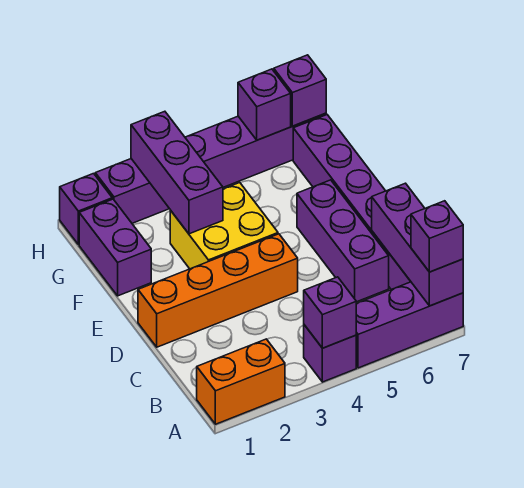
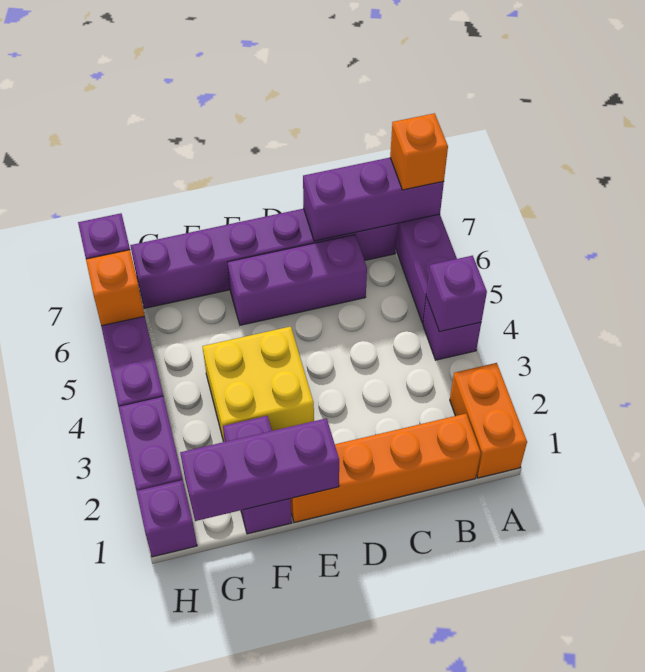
purple brick A7 level 3 -> orange brick A7 level 3
orange brick D1:D4 level 1 -> orange brick B1:E1 level 1
purple brick F1:G1 level 1 -> purple brick F1:F2 level 1
purple brick F3:H3 level 2 -> purple brick E1:G1 level 2
purple brick H6 level 2 -> orange brick H6 level 2

